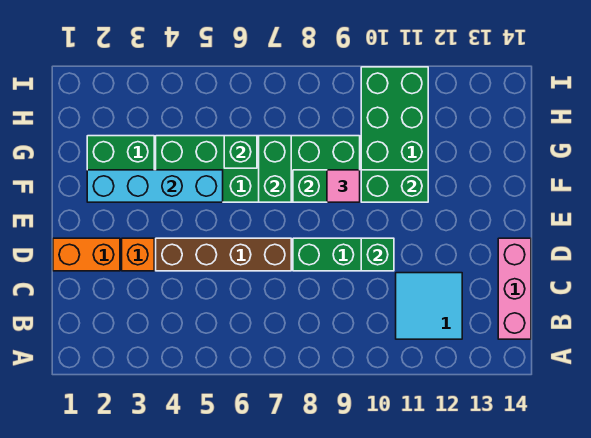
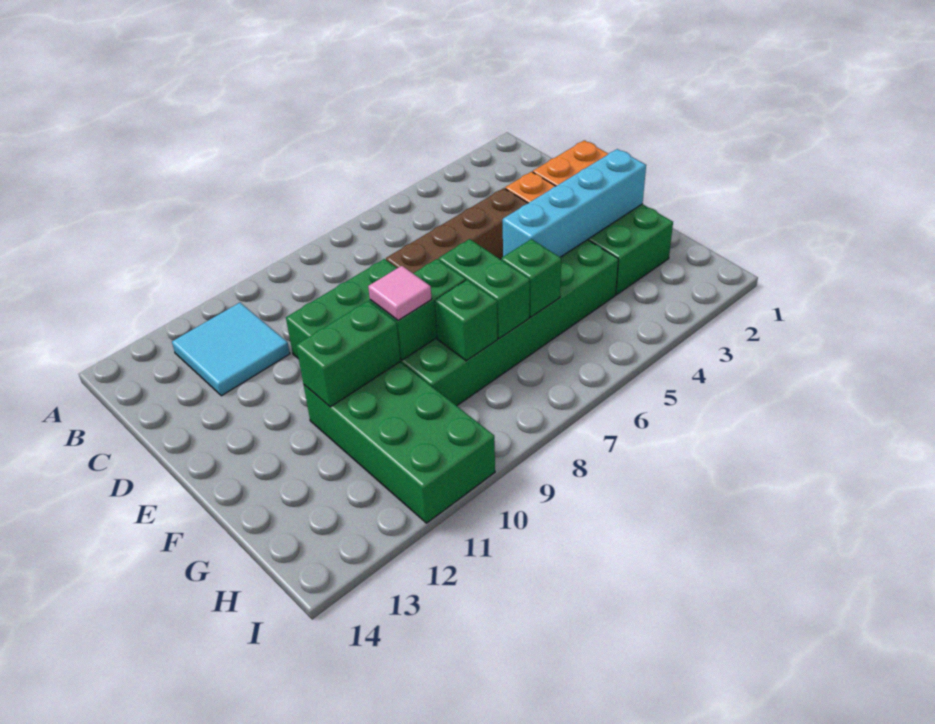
pink brick B14:D14 level 1 -> none
green brick D10 level 2 -> green brick G8 level 2

